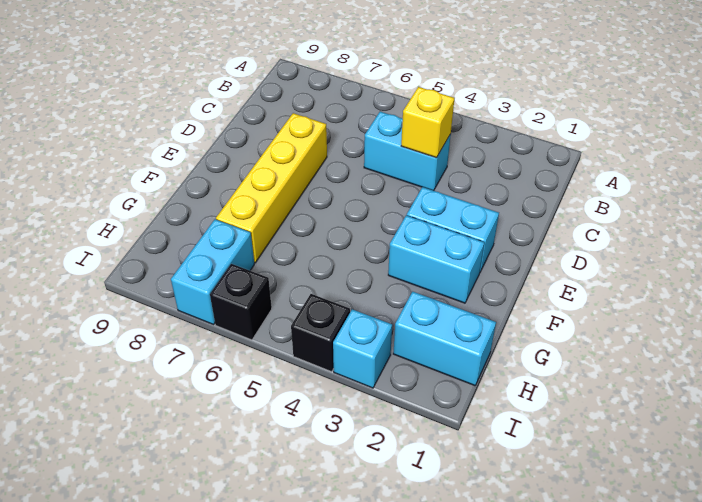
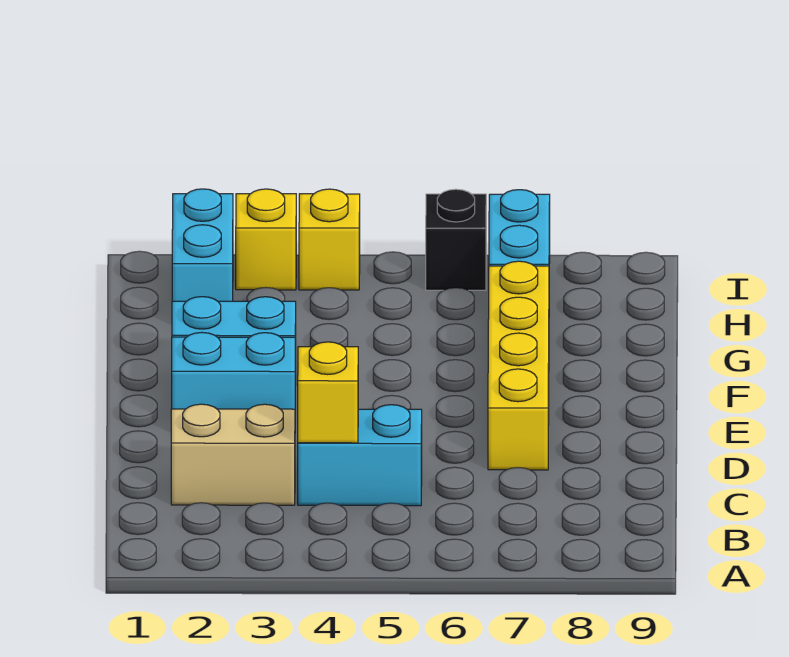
none -> tan brick C2:C3 level 1
cyan brick H1:H2 level 1 -> cyan brick H2:I2 level 1
cyan brick I3 level 1 -> yellow brick I3 level 1
black brick I4 level 1 -> yellow brick I4 level 1

